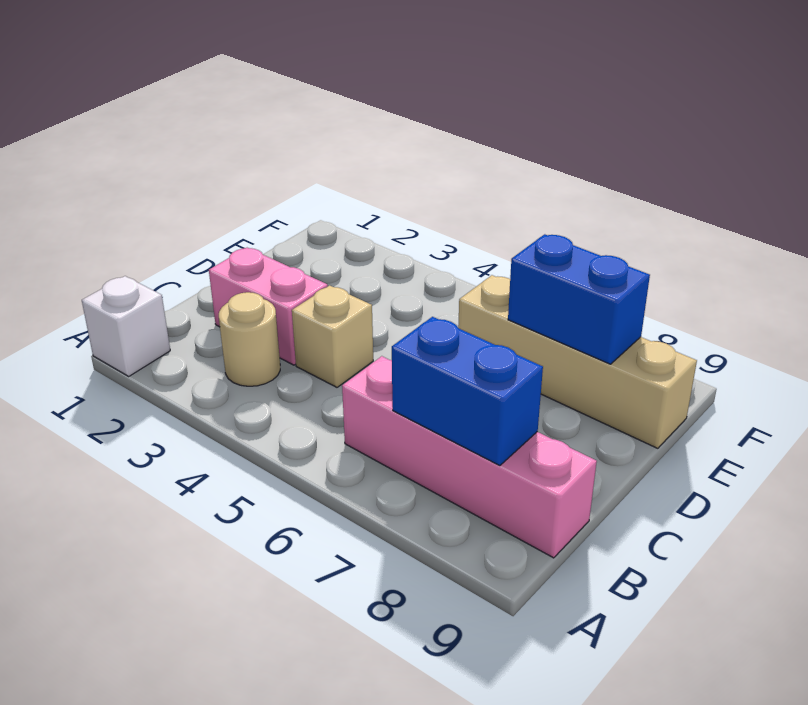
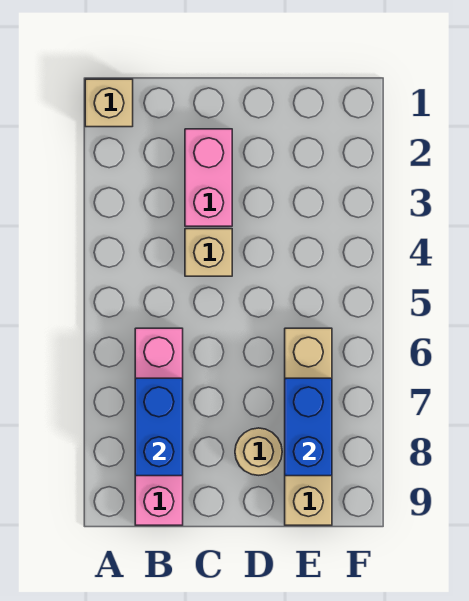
white brick A1 level 1 -> tan brick A1 level 1
tan round brick B3 level 1 -> tan round brick D8 level 1

